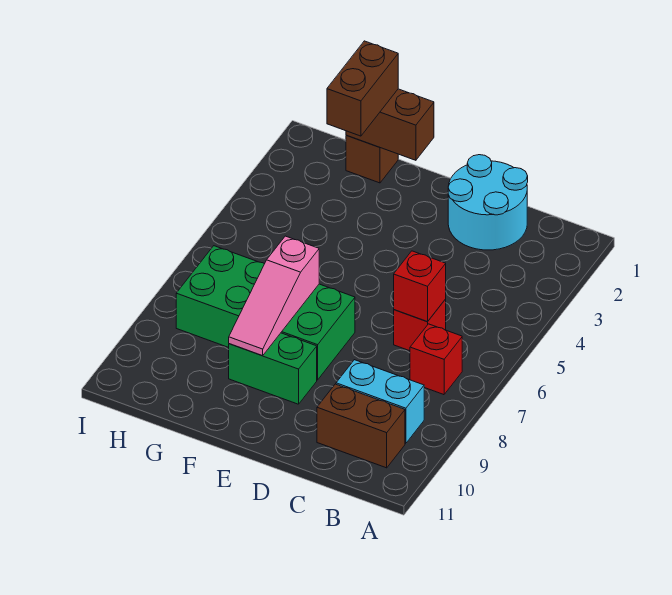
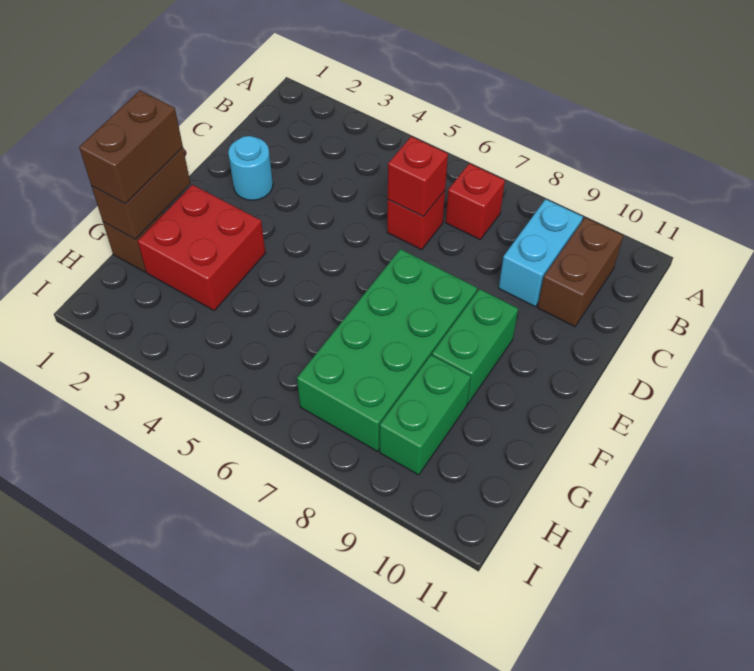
cyan round brick C1:D2 level 1 -> cyan round brick D2 level 1
none -> red brick F2:G3 level 1
pink slope F7:F9 level 2 top 7 -> none
brown brick G1:G2 level 3 -> brown brick F1:G1 level 3
none -> green brick G9:H9 level 1

